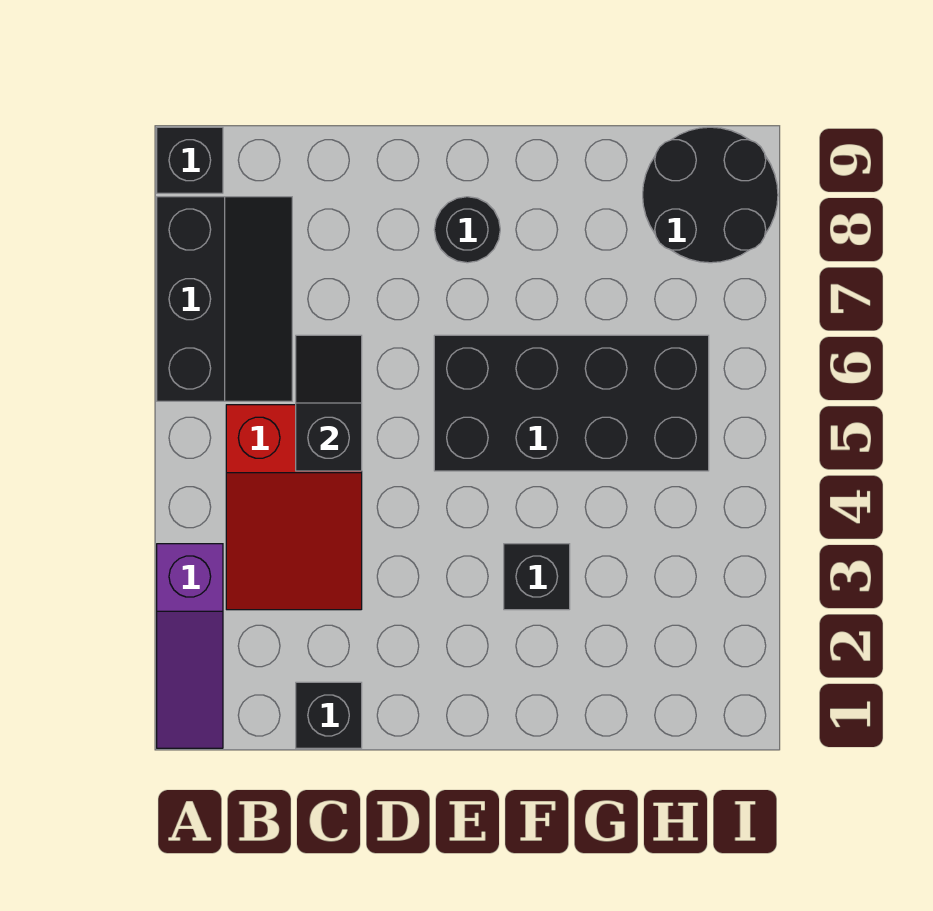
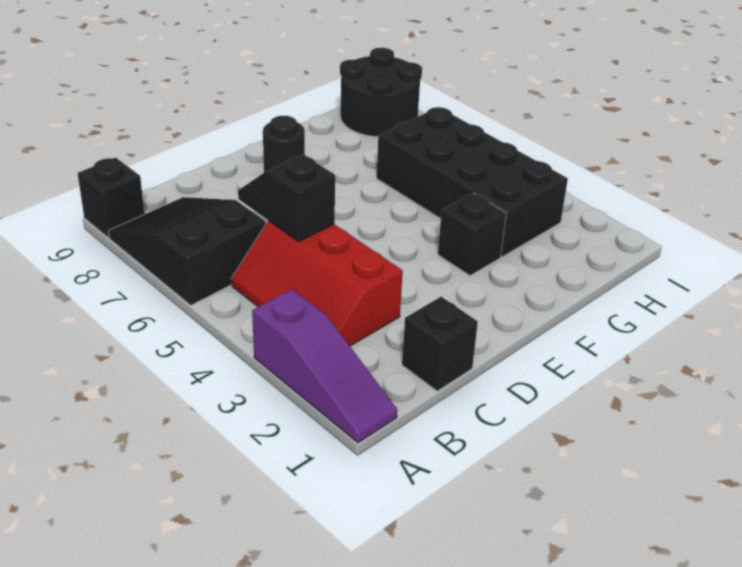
black slope A6:B8 level 1 top A -> black slope A6:B8 level 1 top 6
red slope B3:C5 level 1 top 5 -> red slope B3:C5 level 1 top C
black brick E5:H6 level 1 -> black brick G3:H6 level 1

